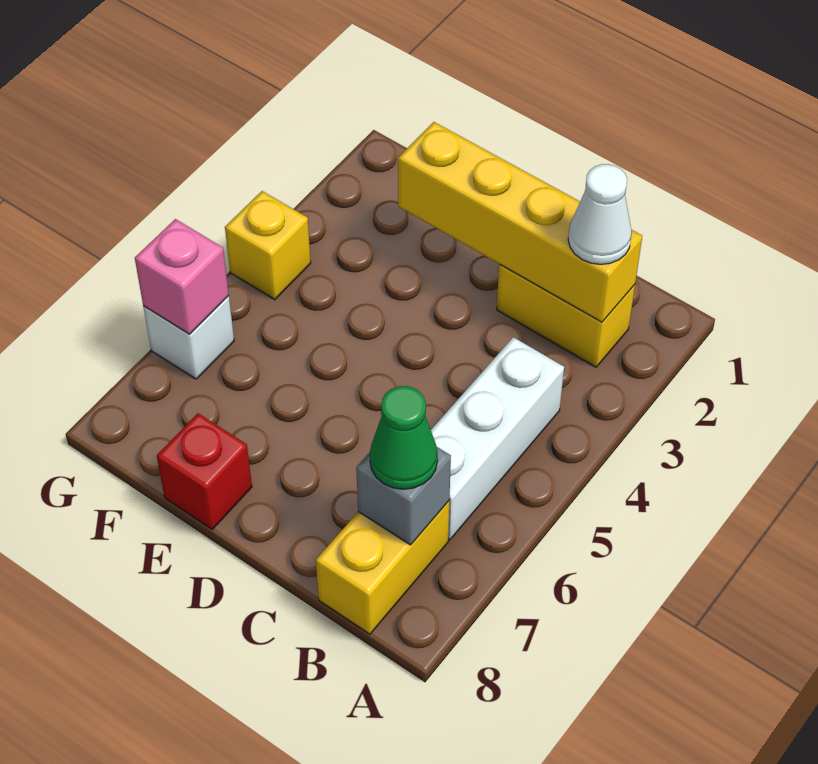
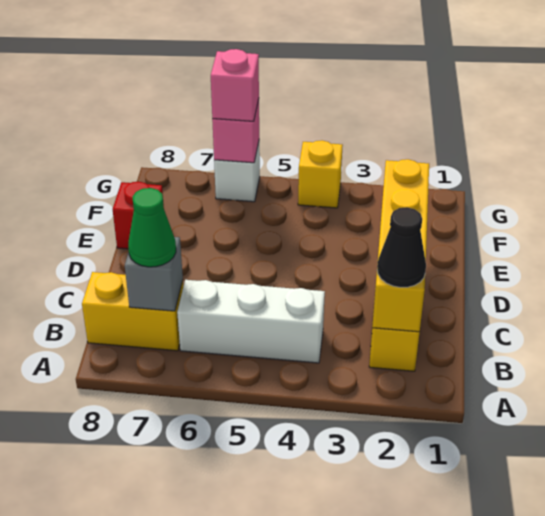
white cone B2 level 3 -> black cone B2 level 3
none -> pink brick G6 level 3

